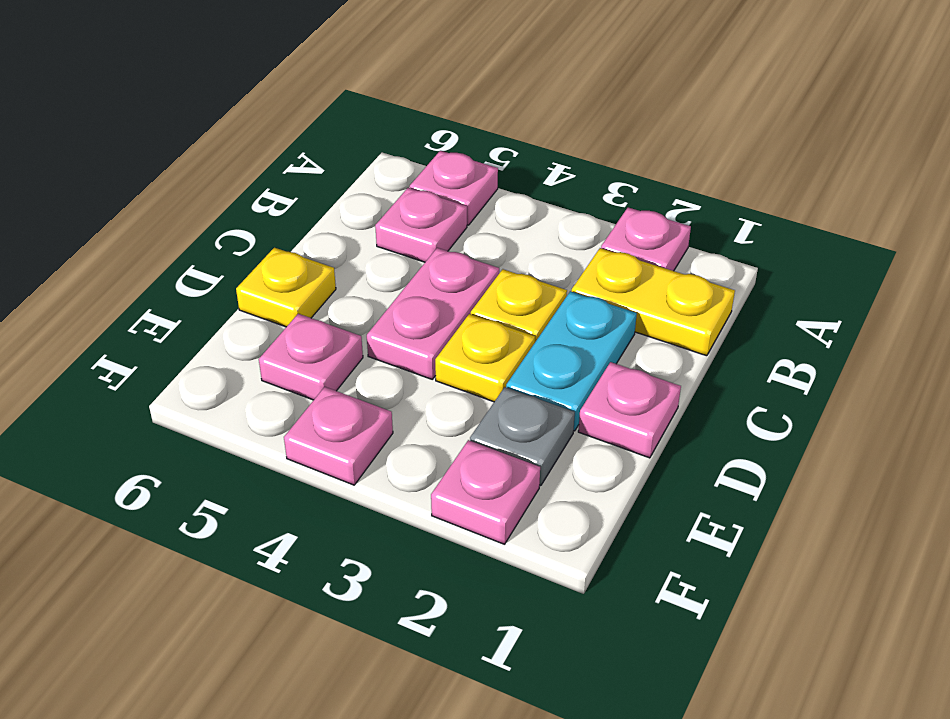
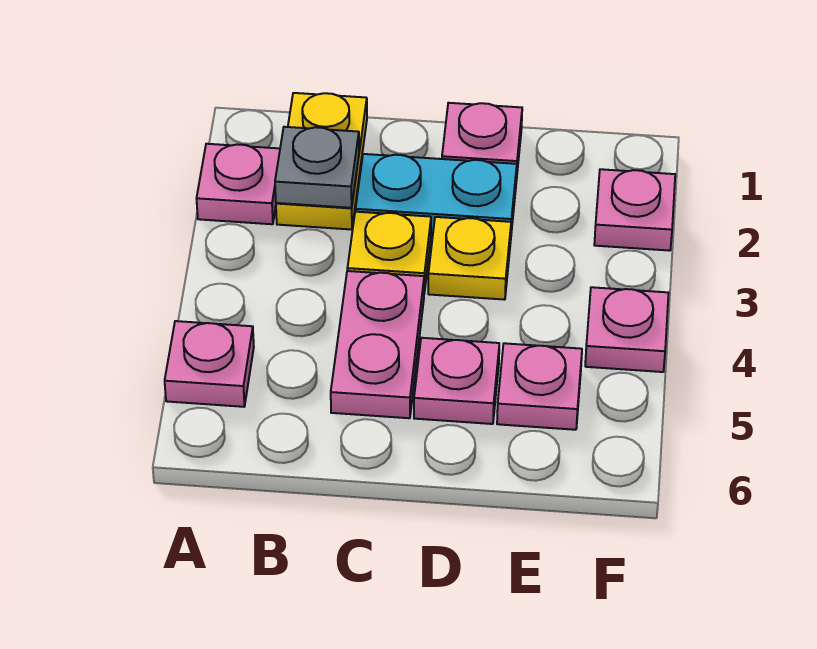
pink plate B5 level 1 -> pink plate D5 level 1
pink plate C4:D4 level 1 -> pink plate C4:C5 level 1
yellow plate D6 level 1 -> none
grey plate E2 level 1 -> grey plate B2 level 2

